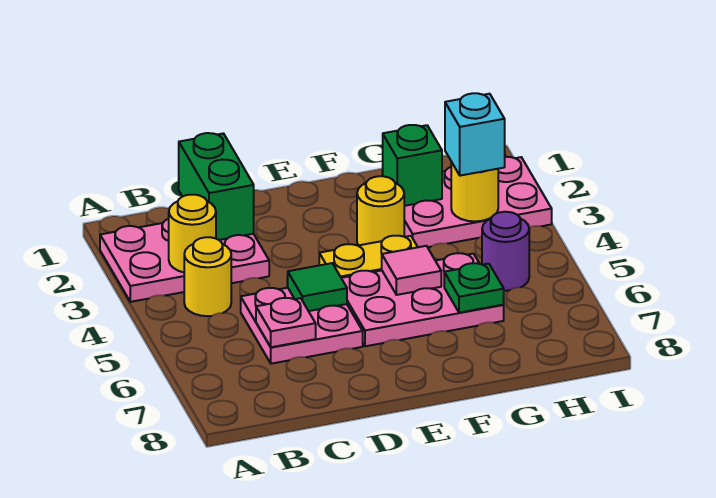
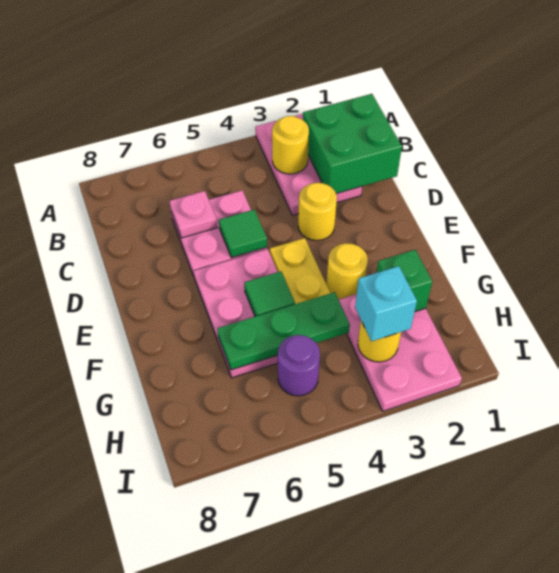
yellow round brick B4 level 1 -> yellow round brick D3 level 1
green brick C1:C2 level 2 -> green brick B1:C2 level 2
pink tile F5 level 2 -> green tile F5 level 2
green plate G6 level 2 -> green plate G4:G6 level 2

